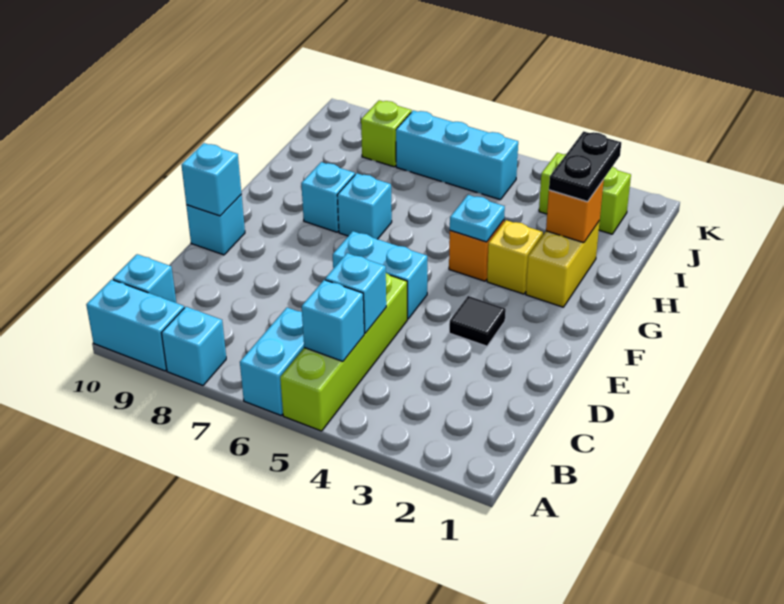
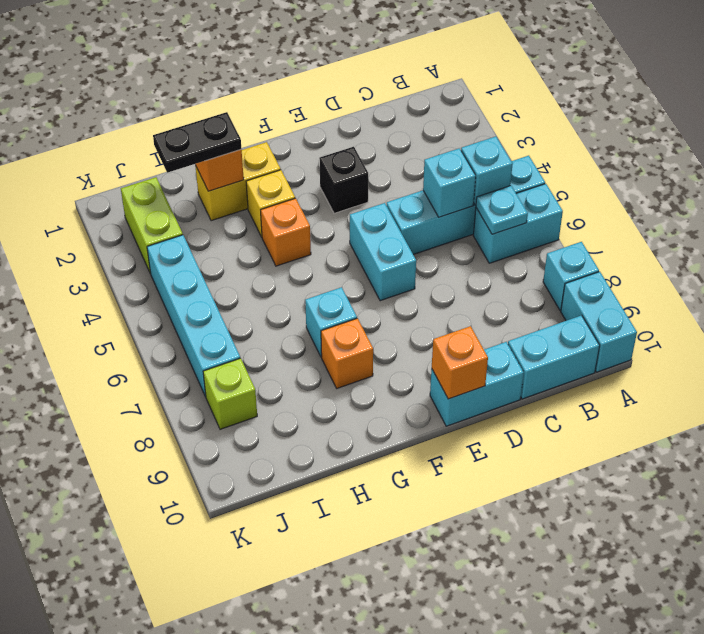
lime brick A5:D5 level 1 -> cyan brick A5:D5 level 1
cyan brick B10 level 1 -> cyan brick B10:C10 level 1
black tile E3 level 1 -> black brick E3 level 1
cyan brick E10 level 1 -> cyan brick D10:E10 level 1
cyan brick E10 level 2 -> orange brick E10 level 2
cyan plate G4 level 2 -> cyan plate B6 level 2
cyan brick G8 level 1 -> orange brick G8 level 1
cyan brick J5:J7 level 1 -> cyan brick J4:J7 level 1

